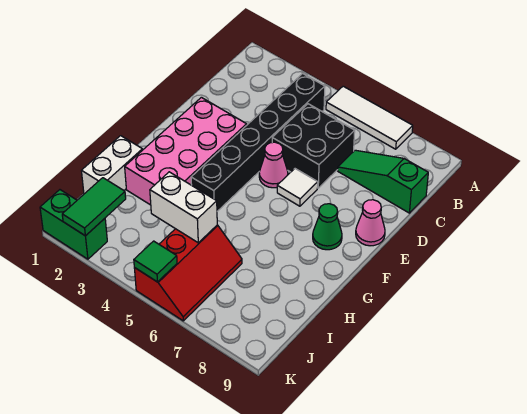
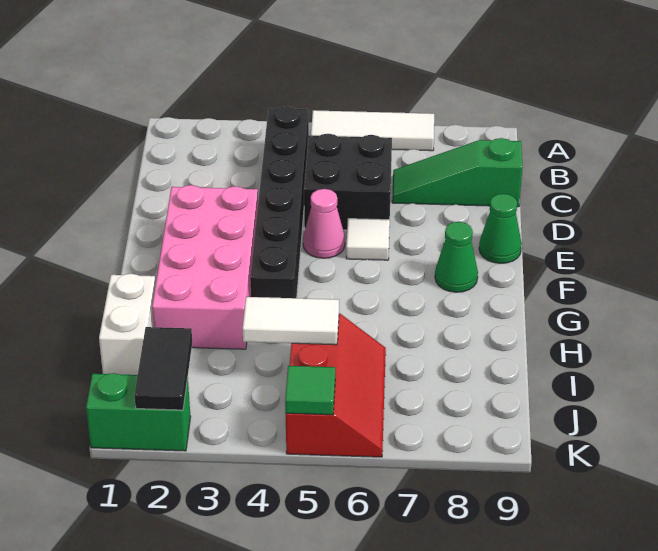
pink cone E9 level 1 -> green cone E9 level 1
white brick I4:I5 level 2 -> white tile I4:I5 level 2
green tile J2:K2 level 2 -> black tile J2:K2 level 2

